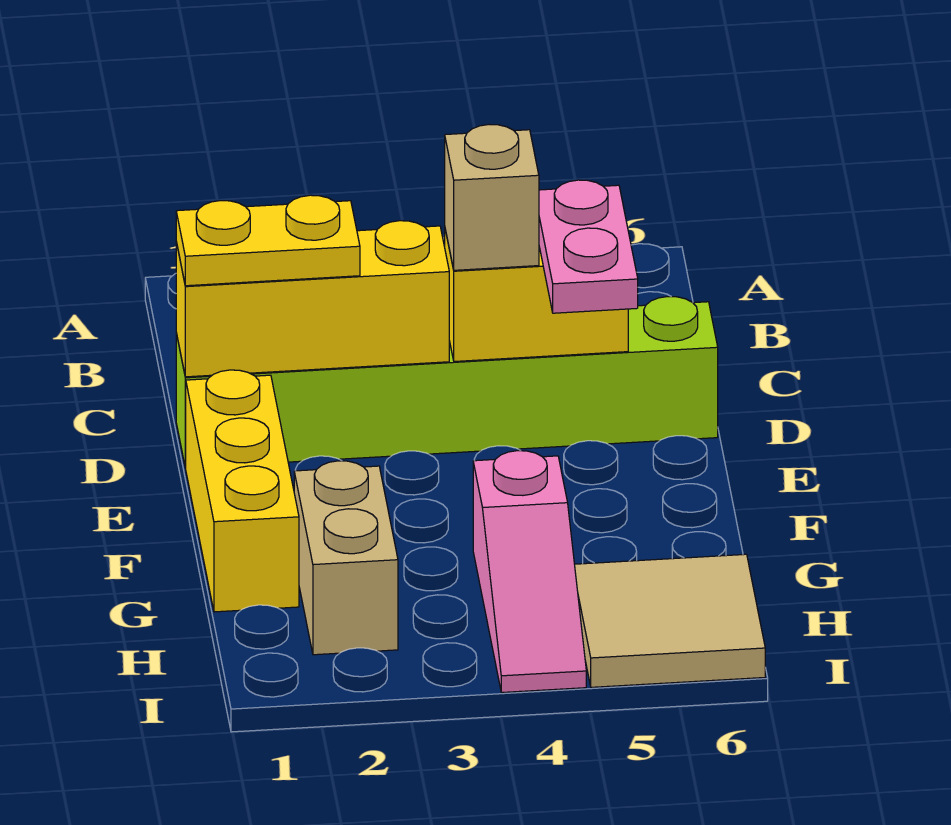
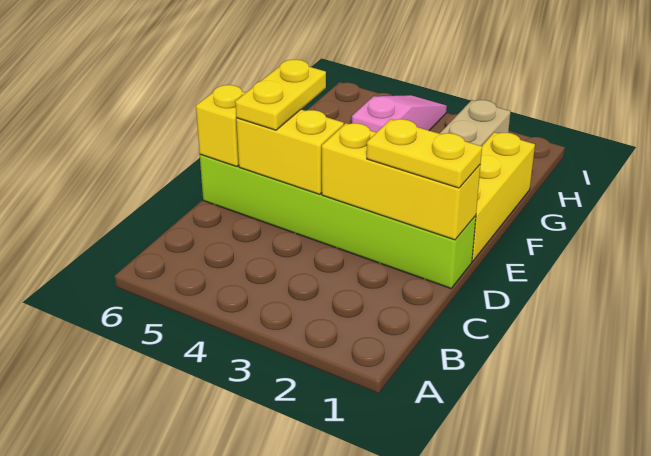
tan brick D4 level 3 -> none
pink plate D5:E5 level 3 -> yellow plate D5:E5 level 3
none -> yellow brick D6 level 2
tan tile H5:I6 level 1 -> none

